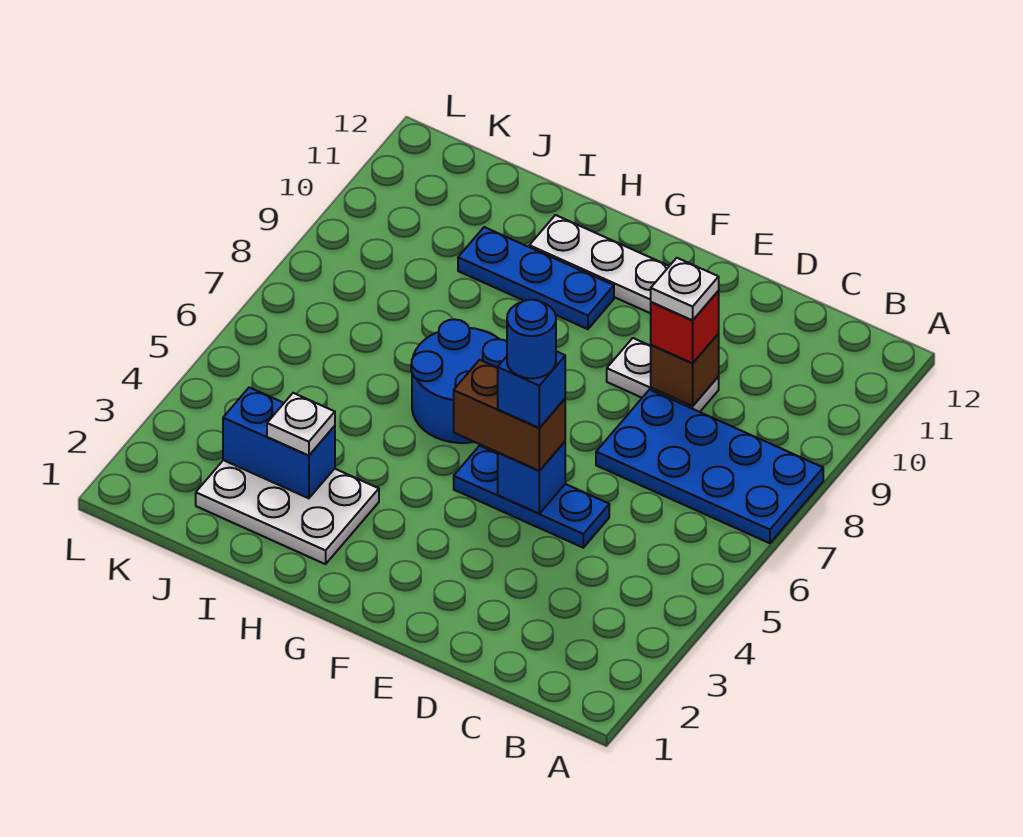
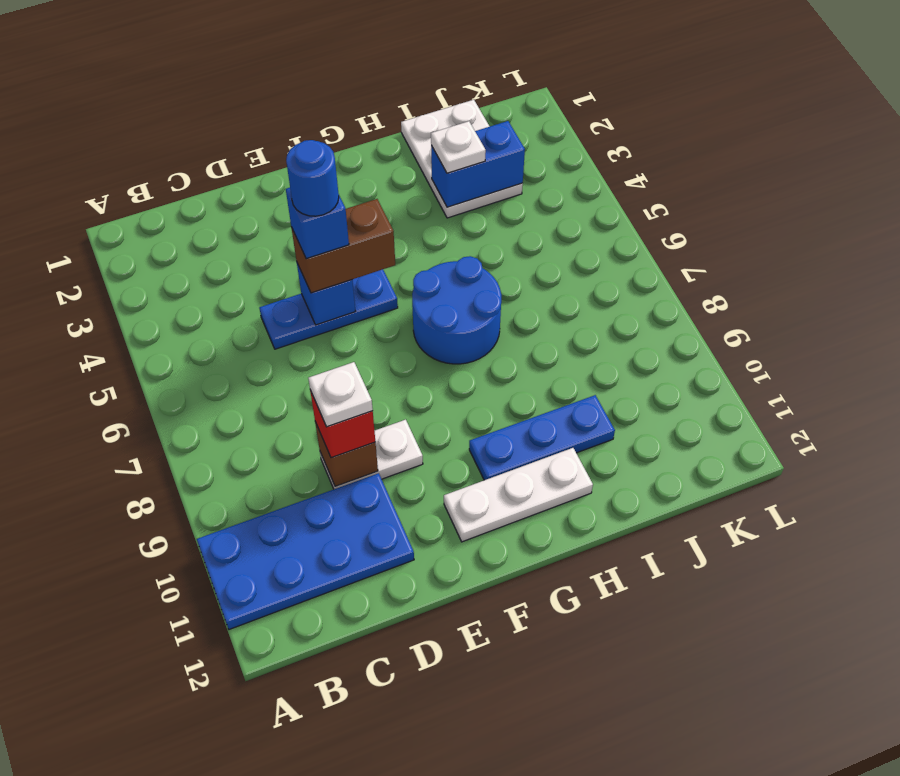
blue plate A7:D8 level 1 -> blue plate A10:D11 level 1
white plate H2:J3 level 1 -> white plate I1:J3 level 1

